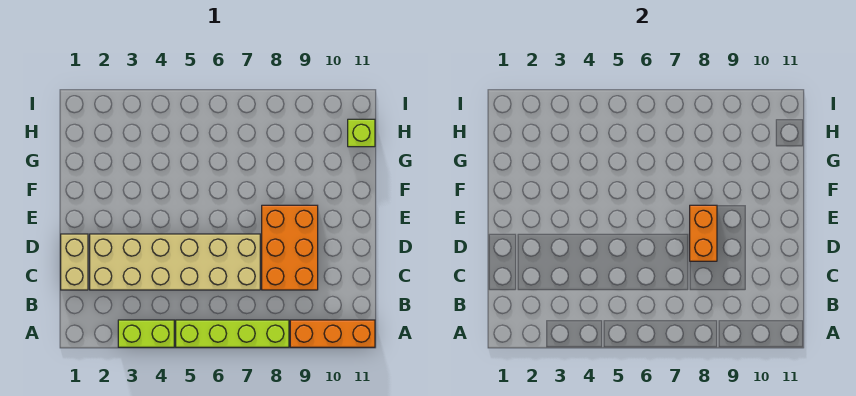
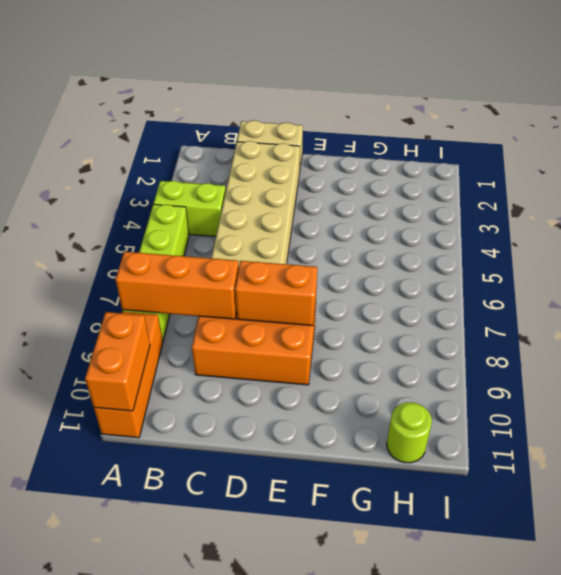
lime brick A3:A4 level 1 -> lime brick A4:B4 level 1
none -> orange brick A8:C8 level 2
none -> orange brick A10:A11 level 2
lime brick H11 level 1 -> lime round brick H11 level 1

